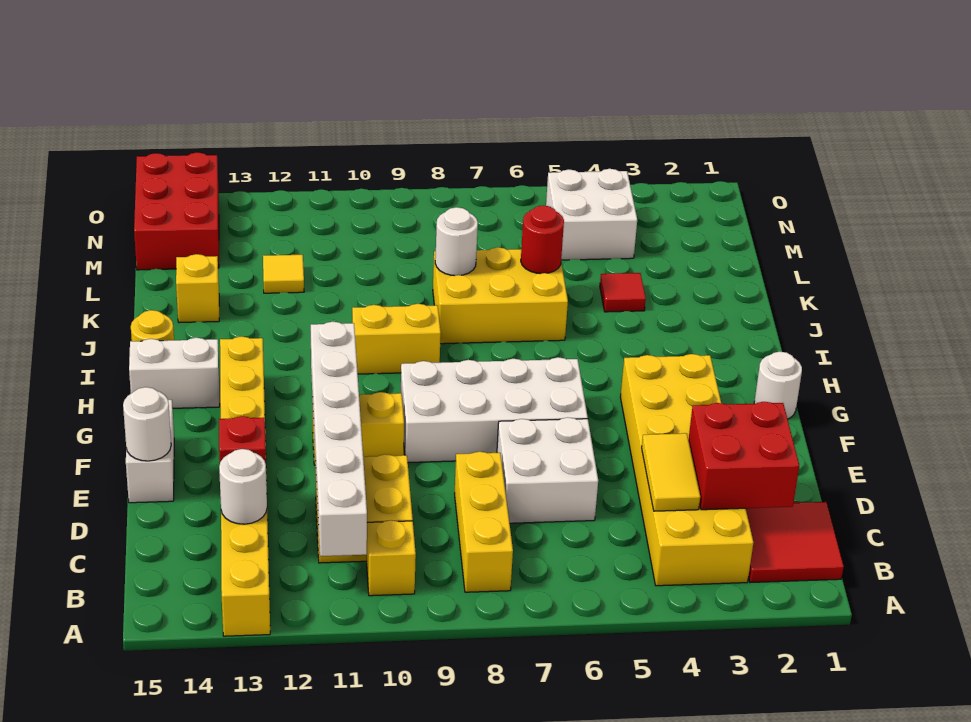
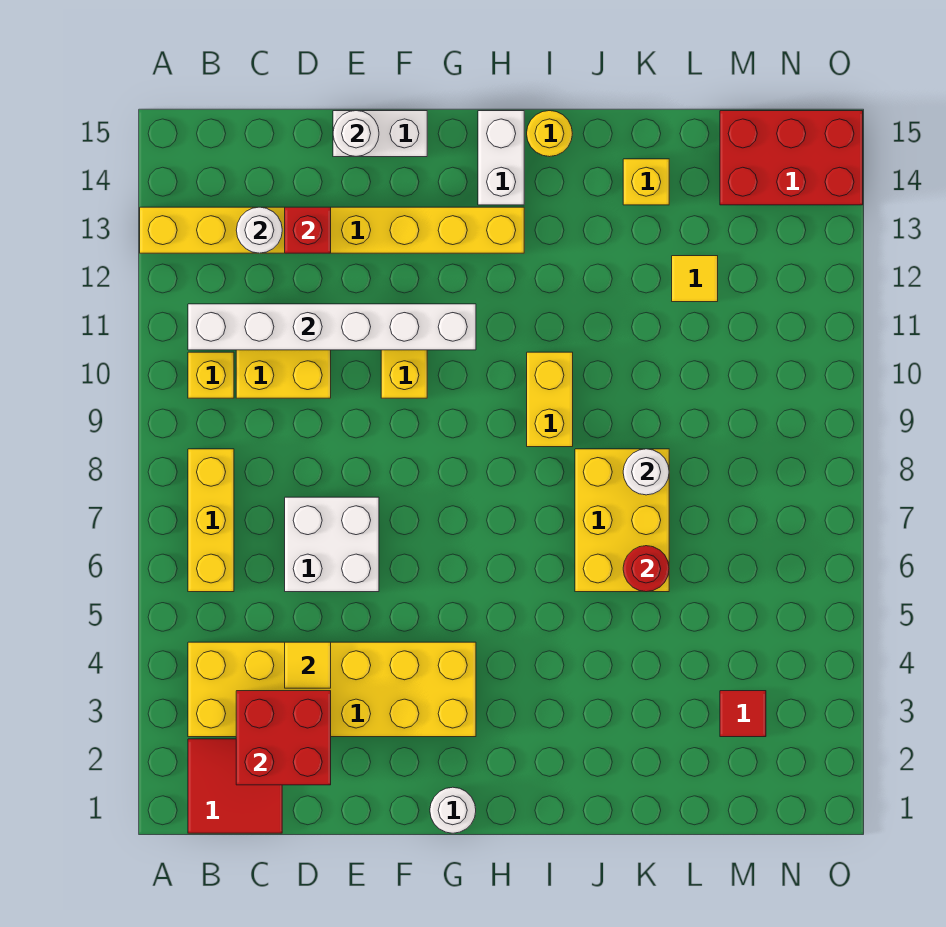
yellow brick B8:D8 level 1 -> yellow brick B6:B8 level 1
yellow tile C4:D4 level 2 -> yellow tile D4 level 2
white brick F6:G9 level 1 -> none
red tile K4 level 1 -> red tile M3 level 1
white brick M4:N5 level 1 -> none

